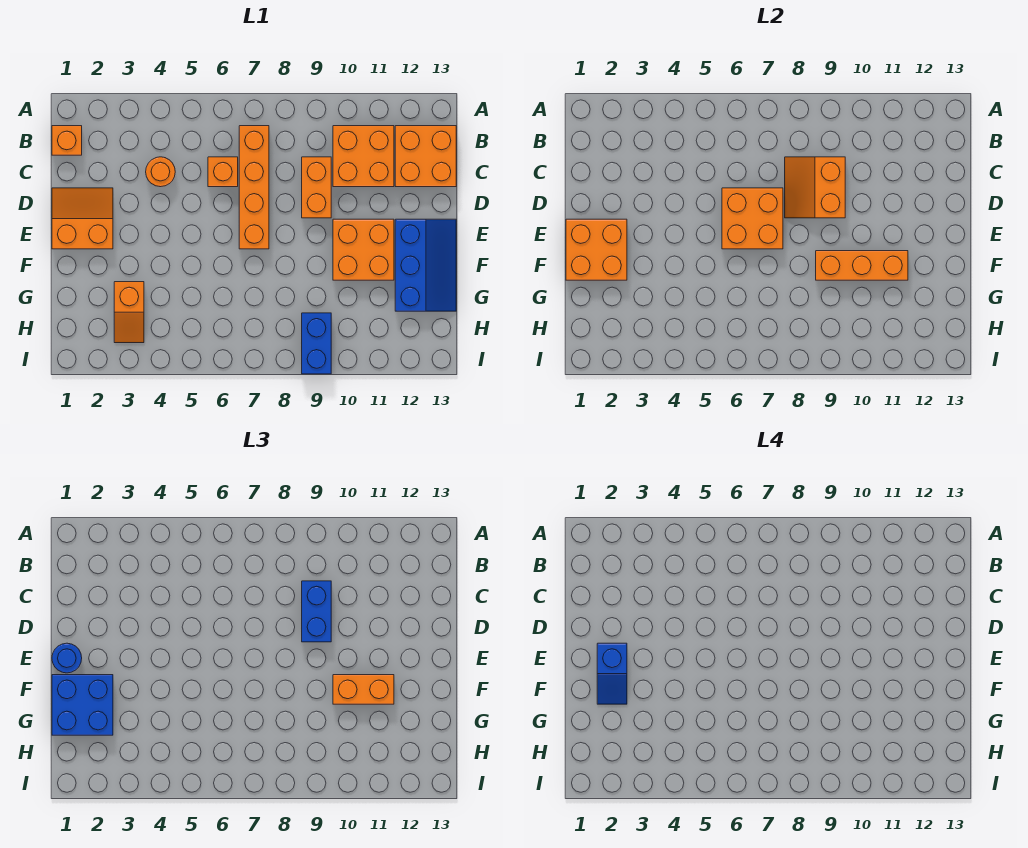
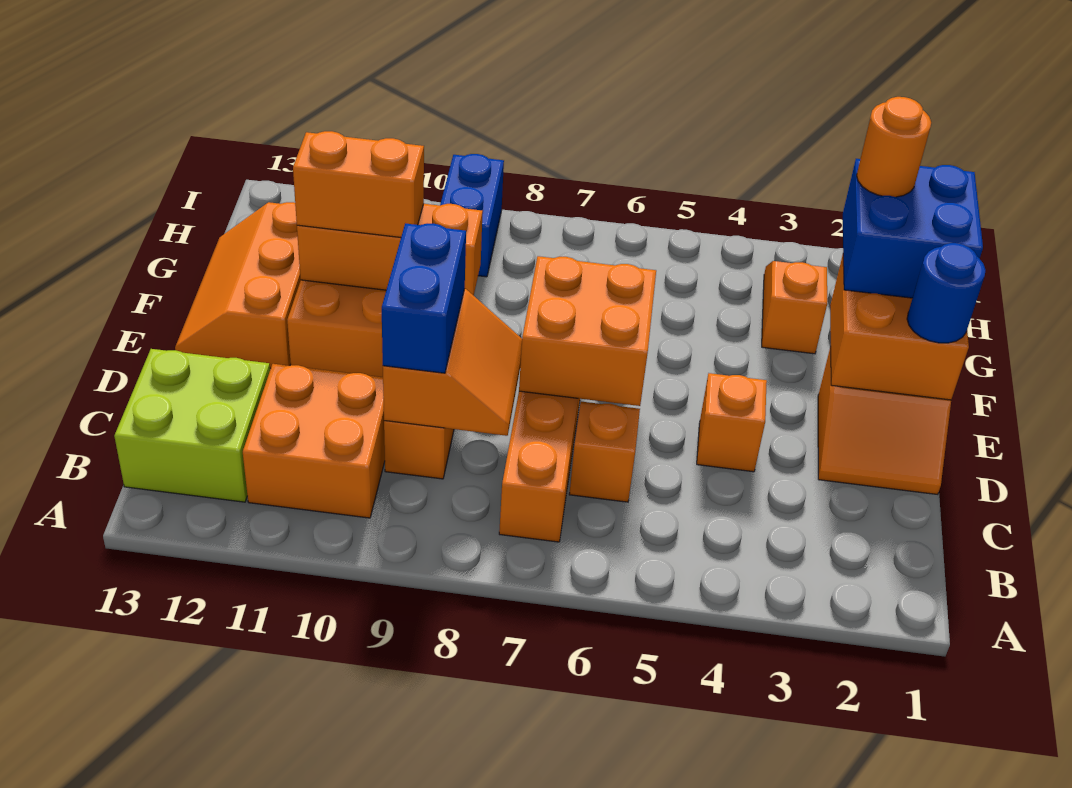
orange brick B1 level 1 -> orange brick D4 level 1
orange brick B12:C13 level 1 -> lime brick B12:C13 level 1
orange round brick C4 level 1 -> orange round brick G2 level 4
blue slope E2:F2 level 4 top E -> none
blue slope E12:G13 level 1 top 12 -> orange slope E12:G13 level 1 top 12

